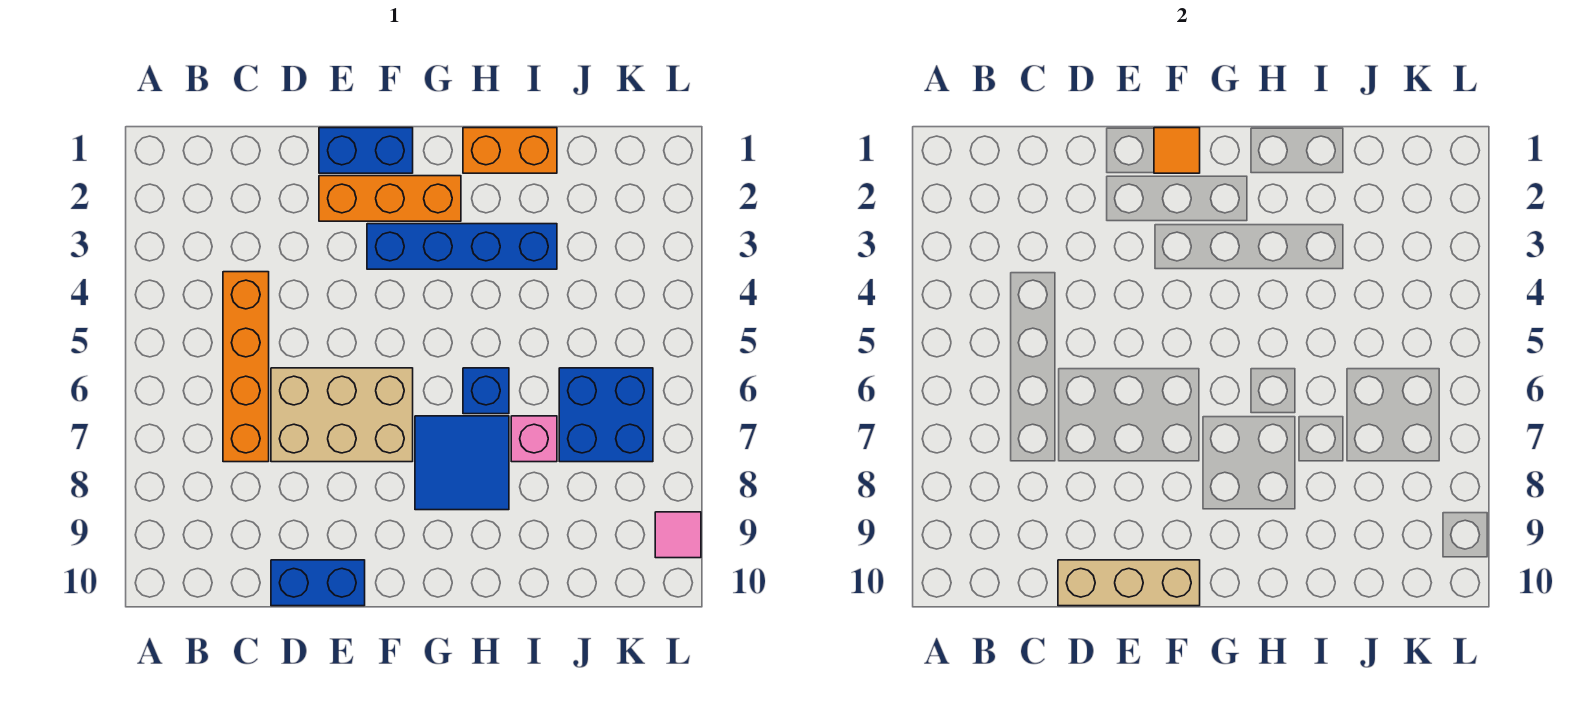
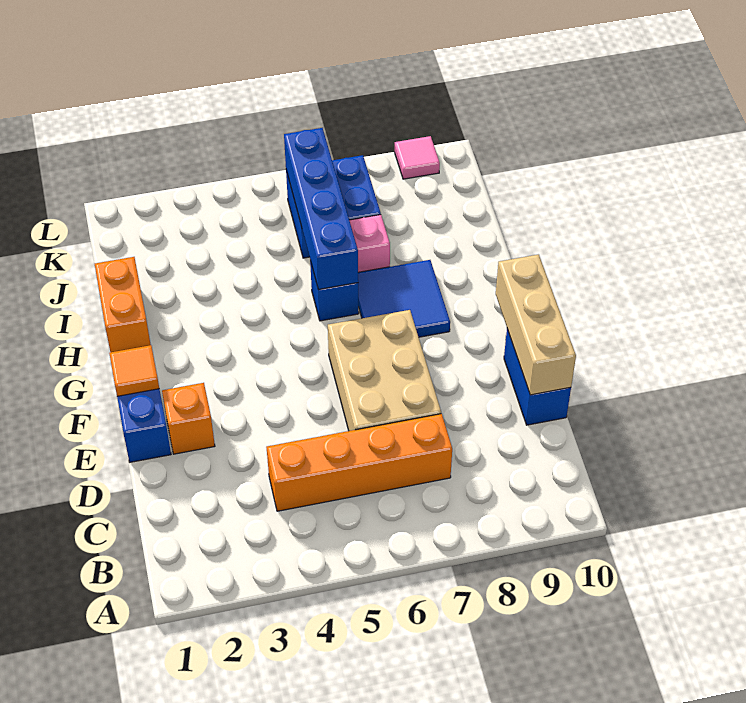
orange brick E2:G2 level 1 -> orange brick E2 level 1
blue brick F3:I3 level 1 -> blue brick H6:K6 level 2

